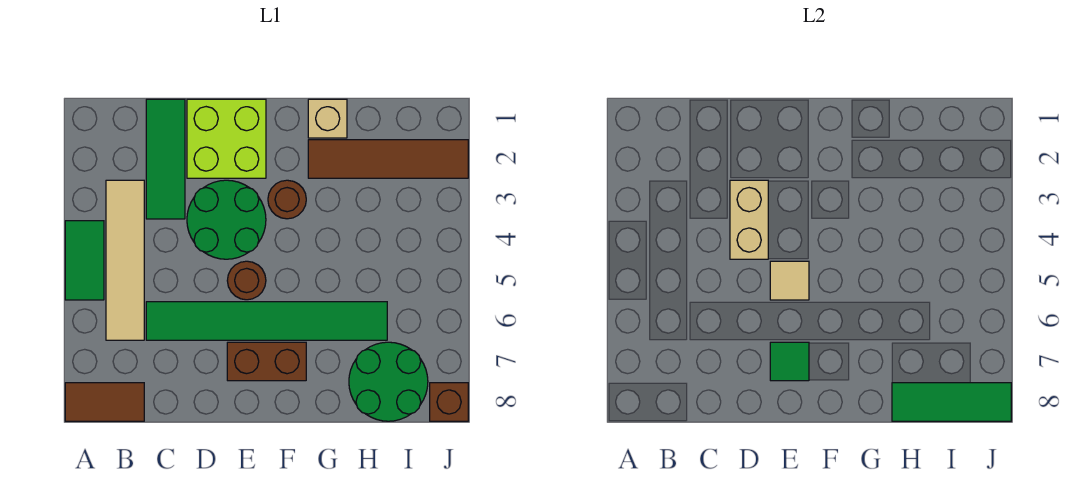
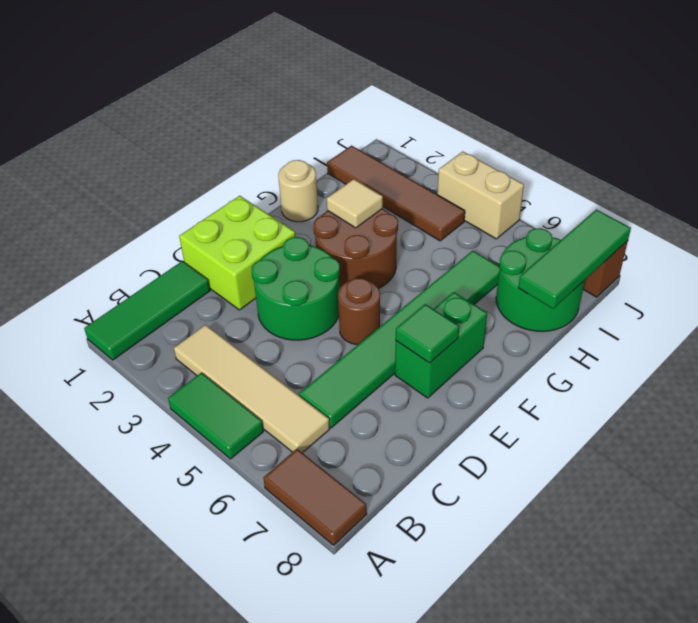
brown tile A8:B8 level 1 -> brown tile A7:A8 level 1
green tile C1:C3 level 1 -> green tile A1:C1 level 1
tan brick D3:D4 level 2 -> tan brick J4:J5 level 1
tan tile E5 level 2 -> tan tile G3 level 2
brown brick E7:F7 level 1 -> green brick E7:F7 level 1
brown round brick F3 level 1 -> brown round brick F3:G4 level 1
tan brick G1 level 1 -> tan round brick G1 level 1
brown tile G2:J2 level 1 -> brown tile I1:I4 level 1

